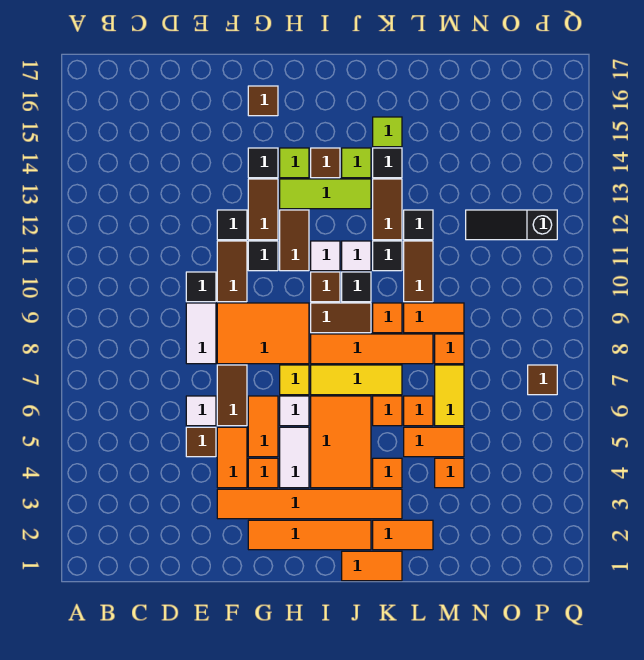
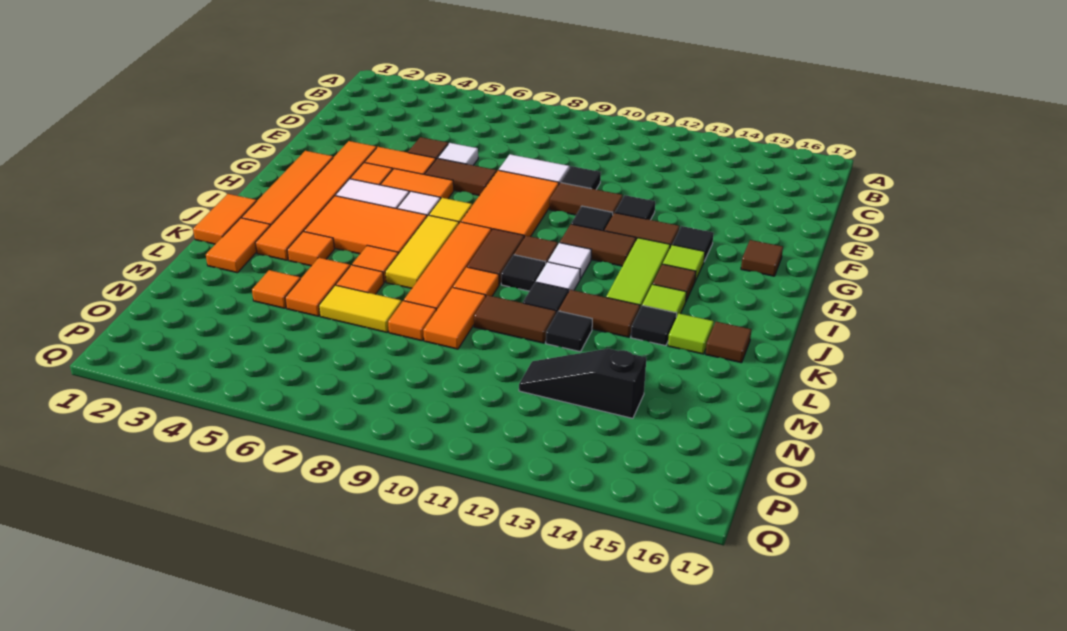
black slope N12:P12 level 1 top P -> black slope N12:N14 level 1 top 14
brown tile P7 level 1 -> brown tile K16 level 1

